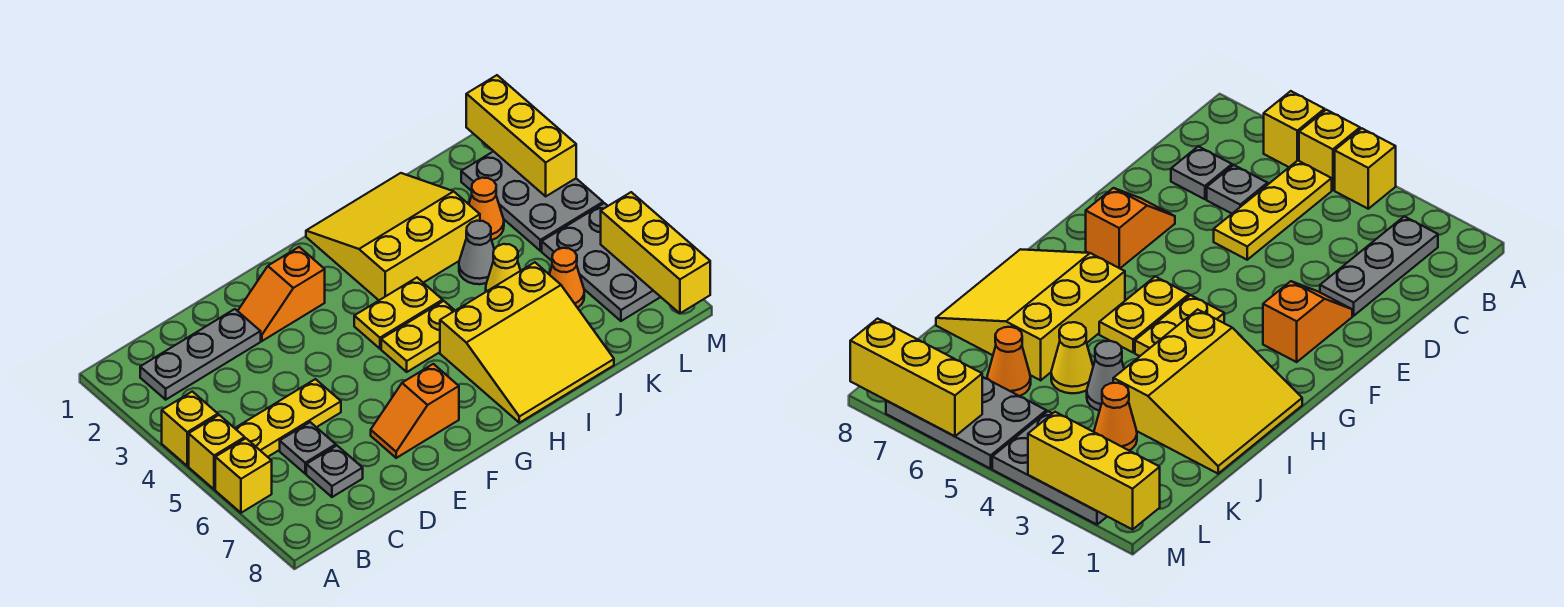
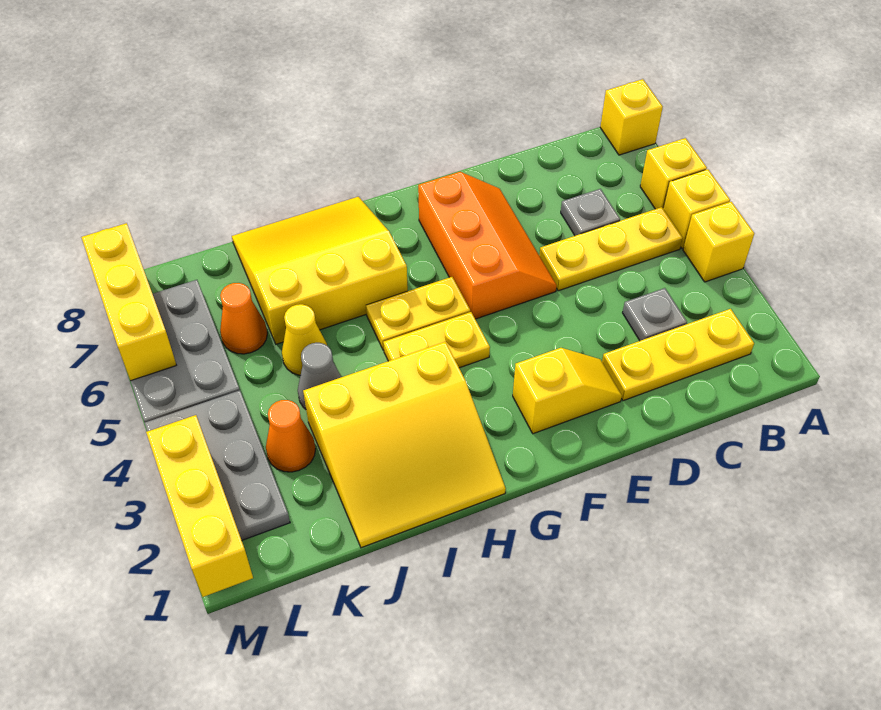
none -> yellow brick A8 level 1
grey plate B2:D2 level 1 -> yellow plate B2:D2 level 1
grey plate C7 level 1 -> grey plate C3 level 1
orange slope E2:F2 level 1 top F -> yellow slope E2:F2 level 1 top F
orange slope E7:F7 level 1 top F -> orange slope E5:F7 level 1 top F

